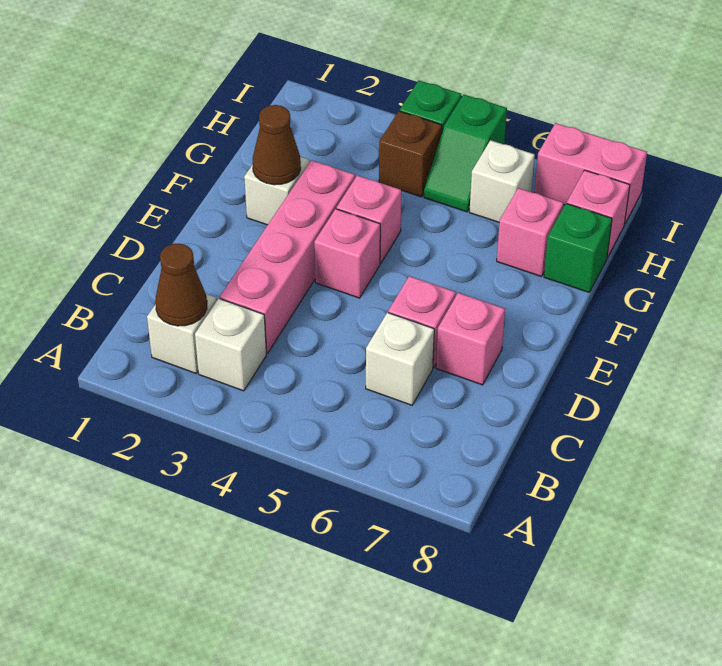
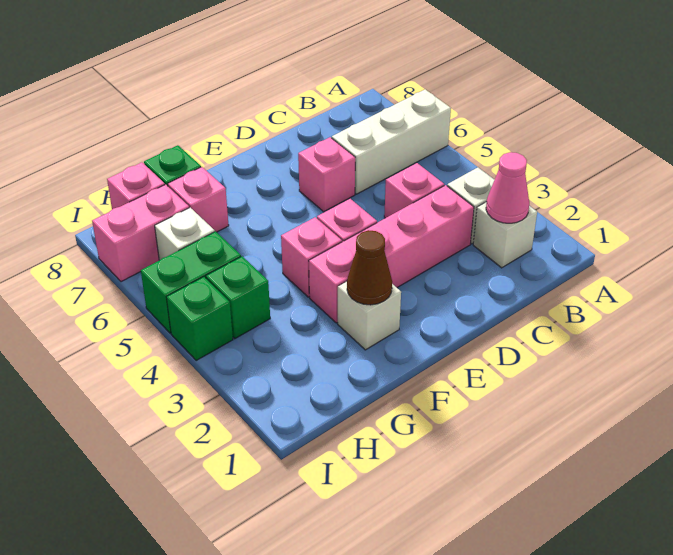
brown cone B2 level 2 -> pink cone B2 level 2
white brick C6 level 1 -> white brick A6:C6 level 1
pink brick D7 level 1 -> pink brick C4 level 1
brown brick H4 level 1 -> green brick H4 level 1
green slope H5:I5 level 1 top I -> green brick H5:I5 level 1
pink brick I7:I8 level 1 -> pink brick H7:I7 level 1

